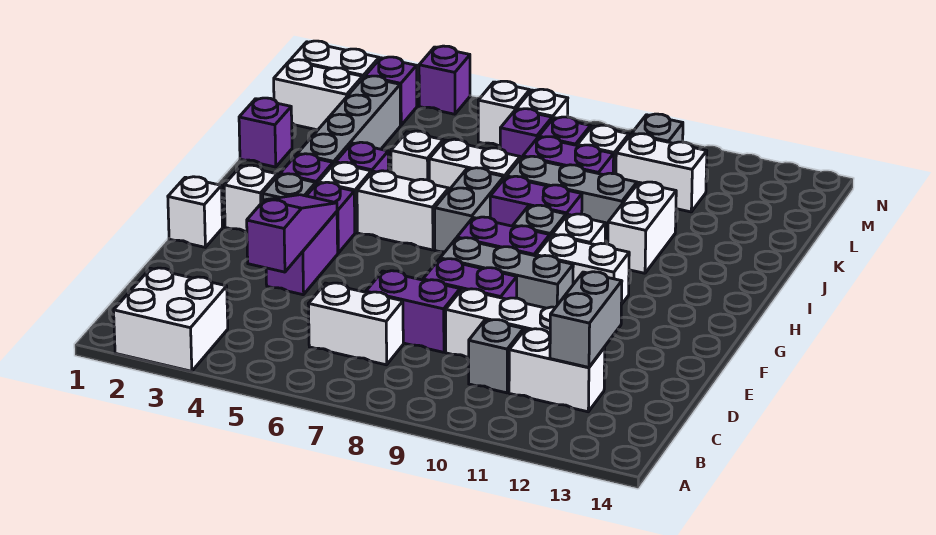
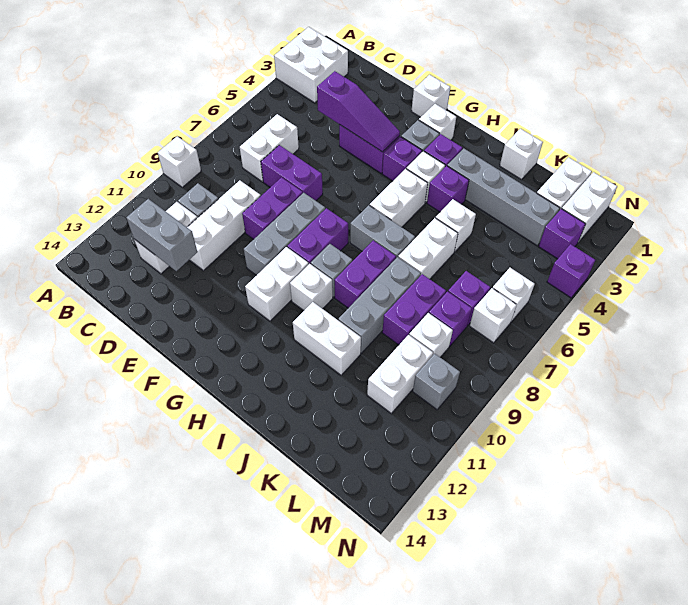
none -> white brick A9 level 1
purple brick D7:D8 level 1 -> purple brick D7:E7 level 1
purple brick J1 level 1 -> white brick J1 level 1

